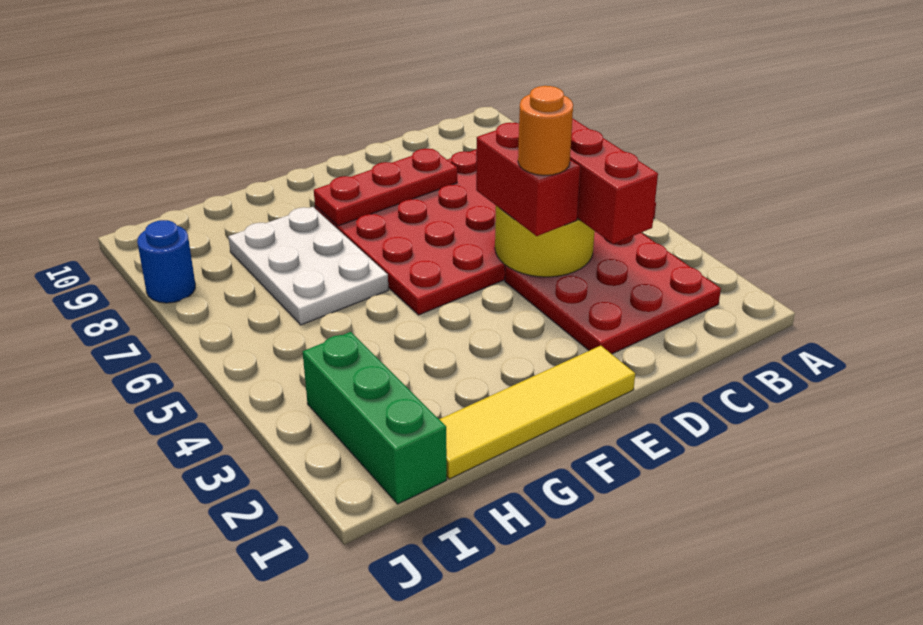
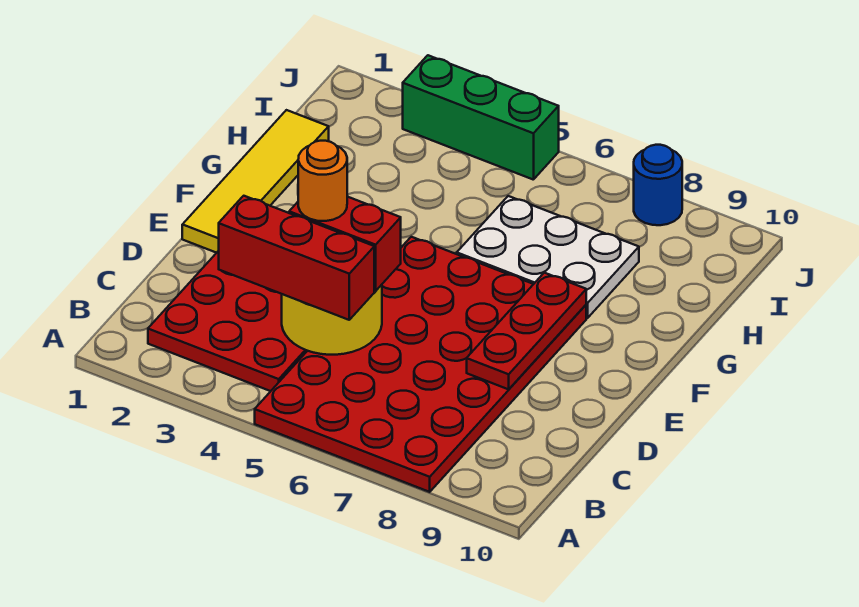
green brick I1:I3 level 1 -> green brick J3:J5 level 1

